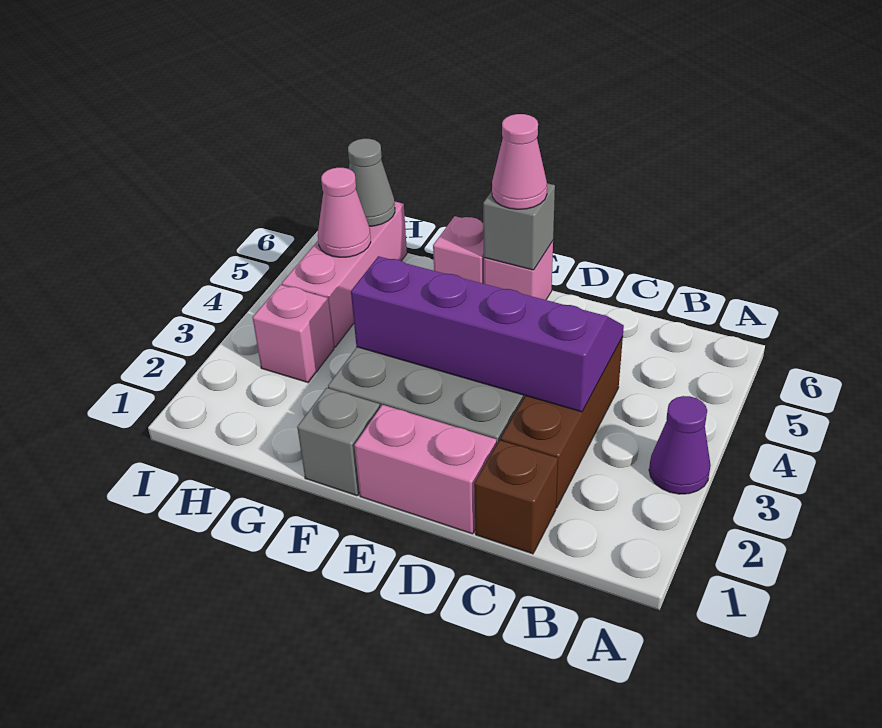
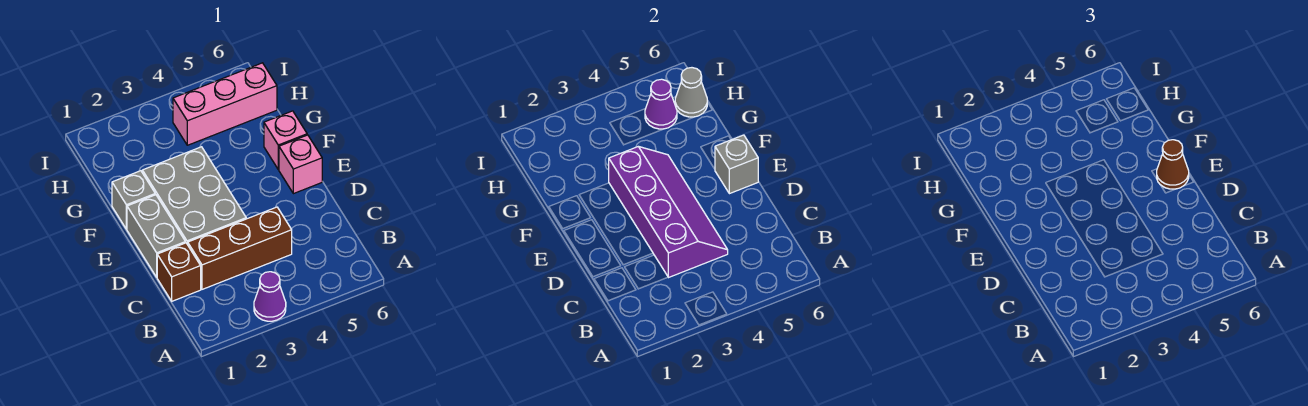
pink brick D1:E1 level 1 -> grey brick D1:E1 level 1
pink cone E6 level 3 -> brown cone E6 level 3
pink brick H3 level 1 -> none
pink cone H5 level 2 -> purple cone H5 level 2

